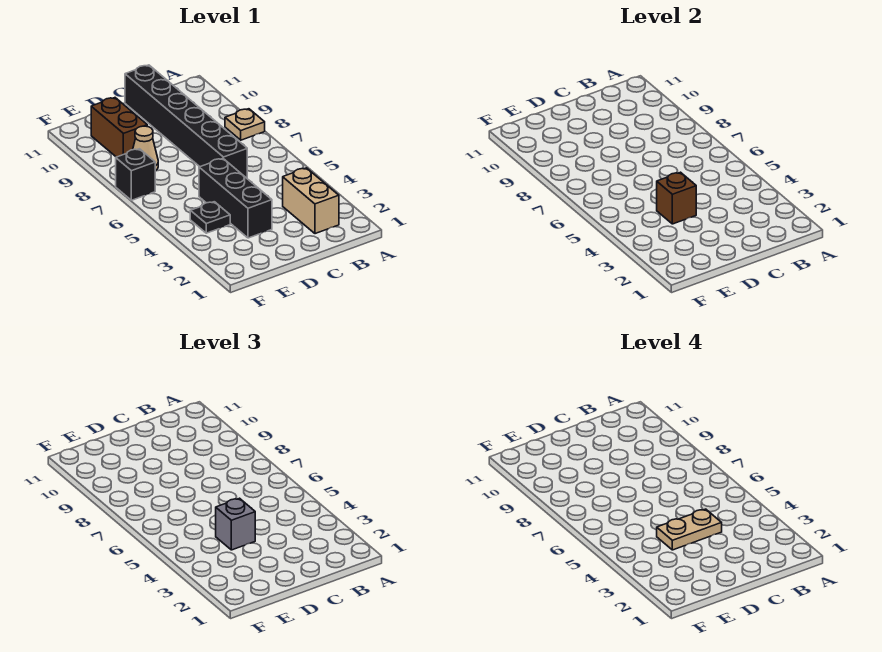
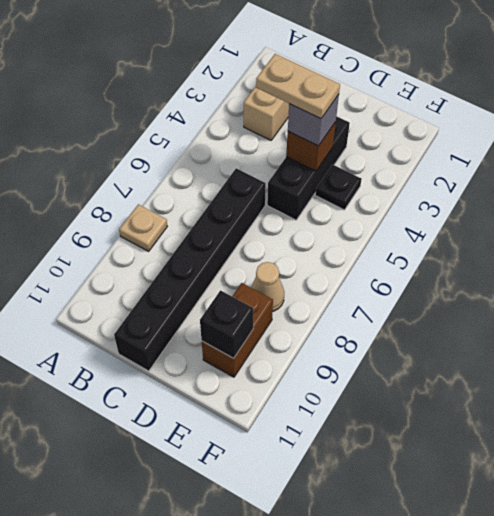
black brick F7 level 1 -> black brick E10 level 2

